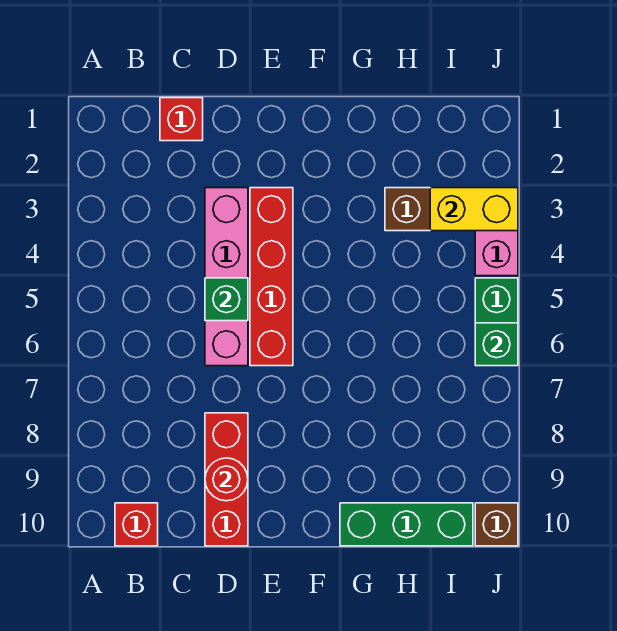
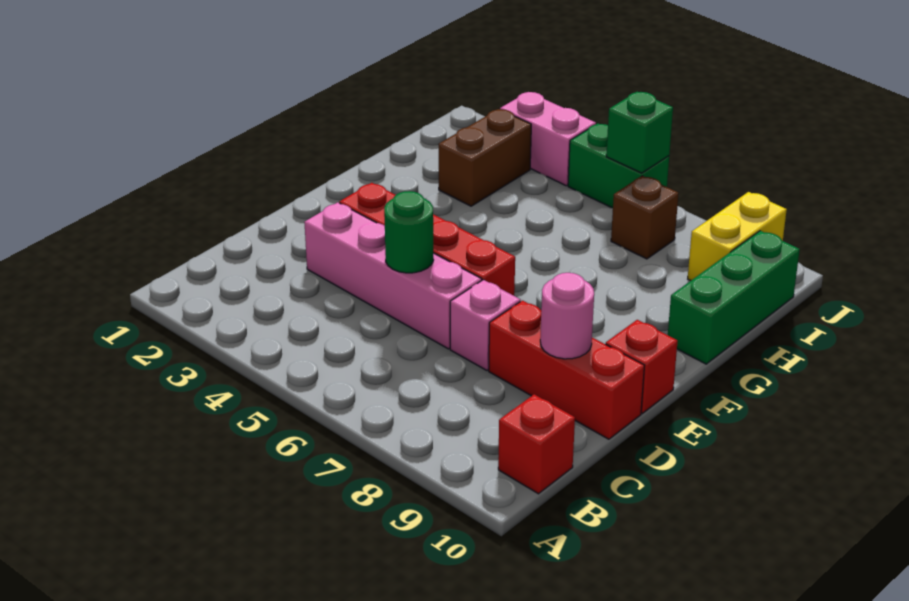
red brick C1 level 1 -> red brick E10 level 1
green brick D5 level 2 -> green round brick D5 level 2
none -> pink brick D7 level 1
red round brick D9 level 2 -> pink round brick D9 level 2
yellow brick I3:J3 level 2 -> yellow brick I9:J9 level 1
brown brick J10 level 1 -> brown brick I7 level 1

